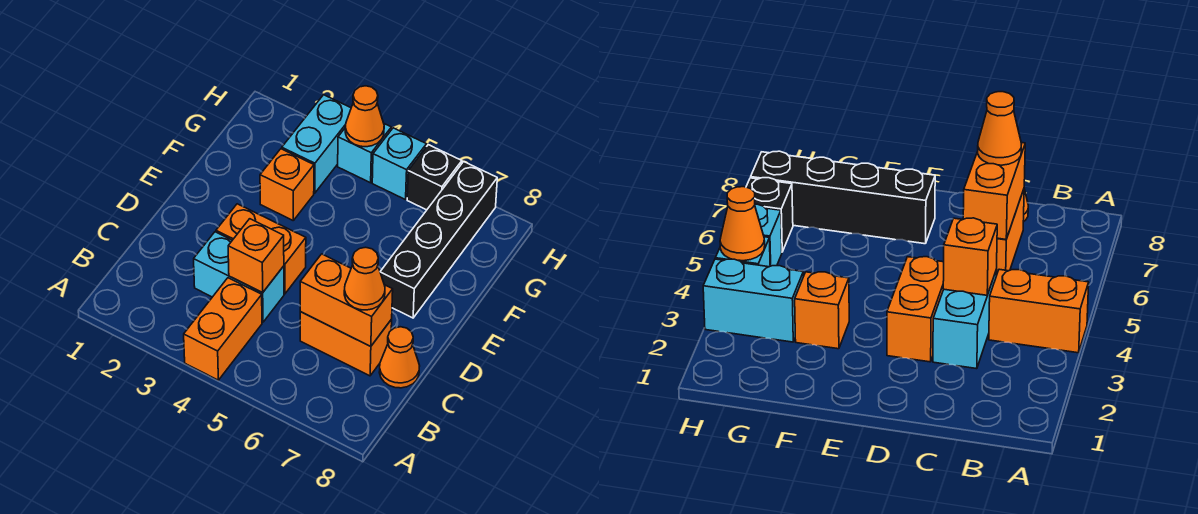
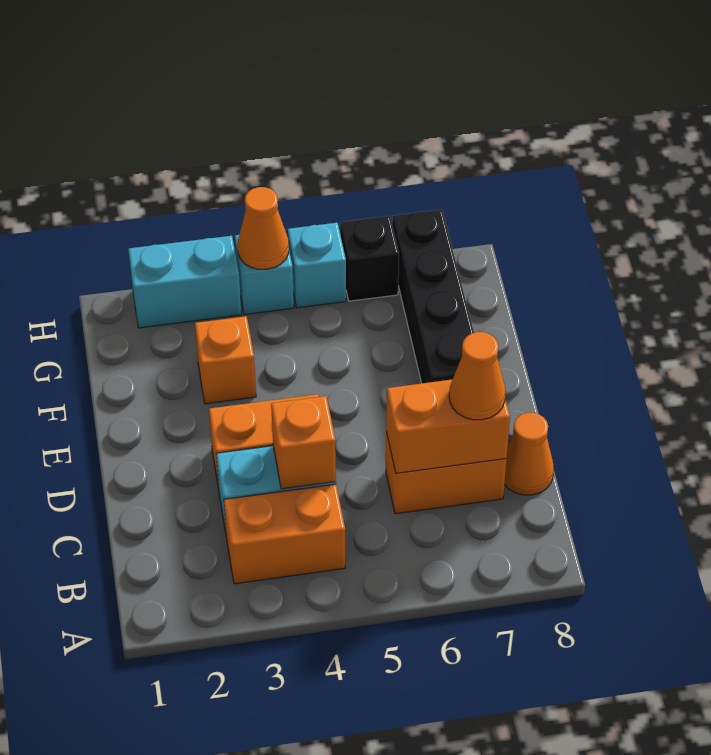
orange brick A4:B4 level 1 -> orange brick B3:B4 level 1
cyan brick G3:H3 level 1 -> cyan brick H2:H3 level 1

